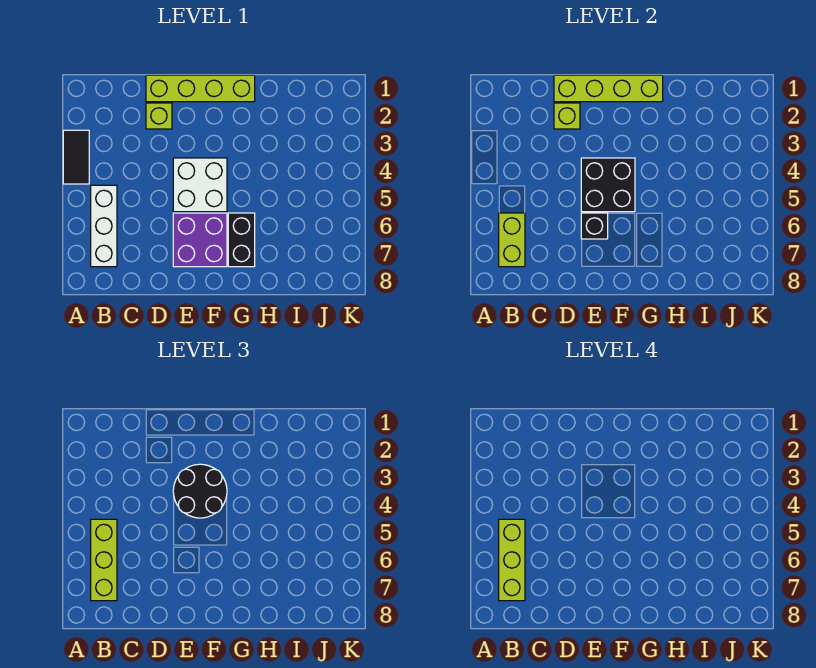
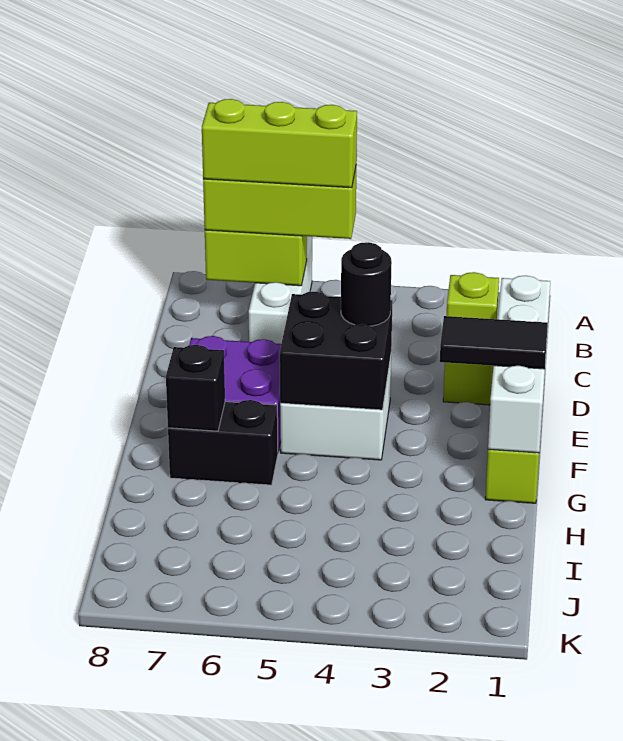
black tile A3:A4 level 1 -> black tile F1:F2 level 3
white brick B5:B7 level 1 -> white brick A6:C6 level 1
lime brick D1:G1 level 2 -> white brick D1:G1 level 2
black round brick E3:F4 level 3 -> black round brick E4 level 3
black brick E6 level 2 -> black brick G7 level 2

